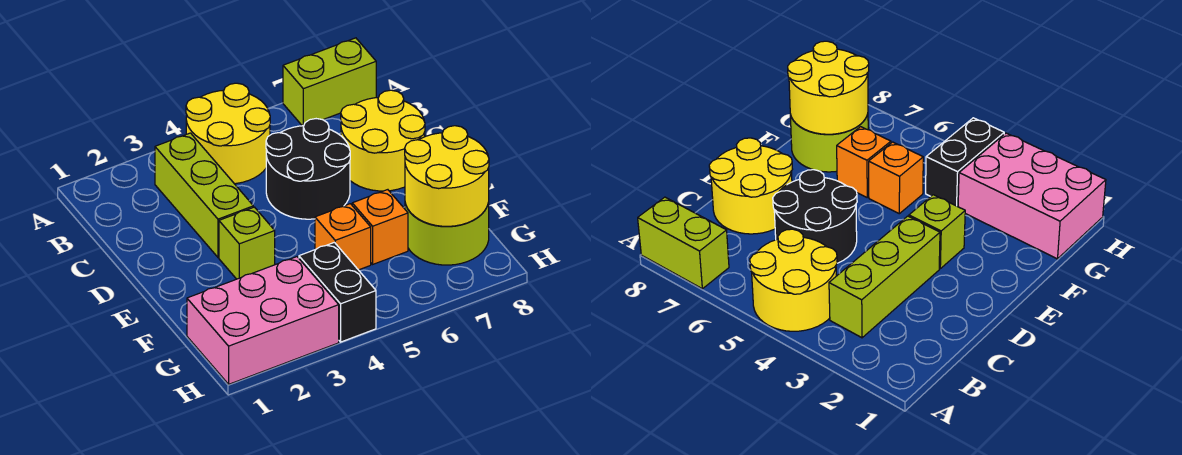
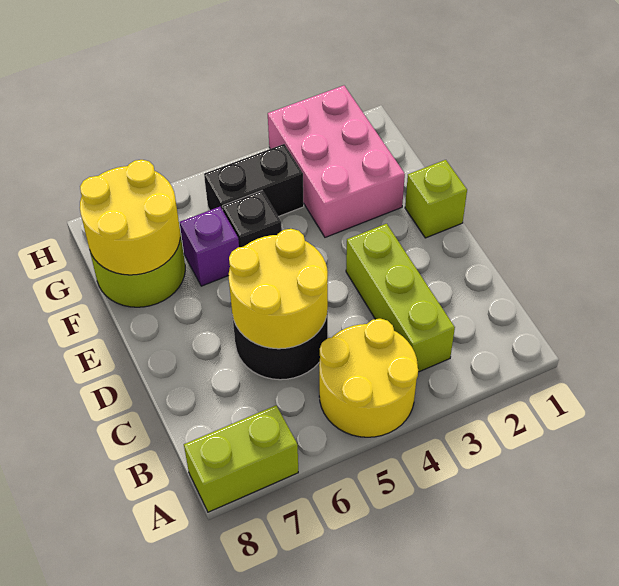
yellow round brick C7:D8 level 1 -> yellow round brick C5:D6 level 2
lime brick E3 level 1 -> lime brick E1 level 1
orange brick F5 level 1 -> black brick F5 level 1
orange brick F6 level 1 -> purple brick F6 level 1
pink brick G1:H3 level 1 -> pink brick F2:H3 level 1
black brick G4:H4 level 1 -> black brick G4:G5 level 1

